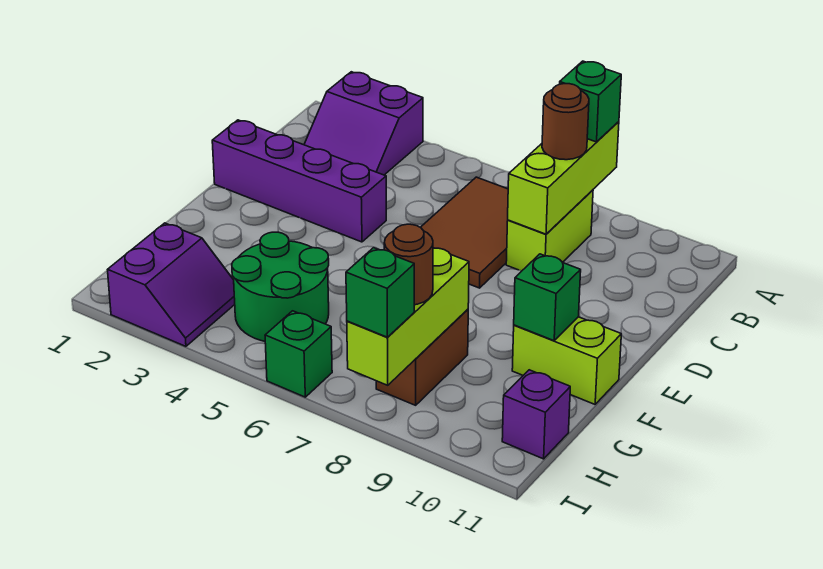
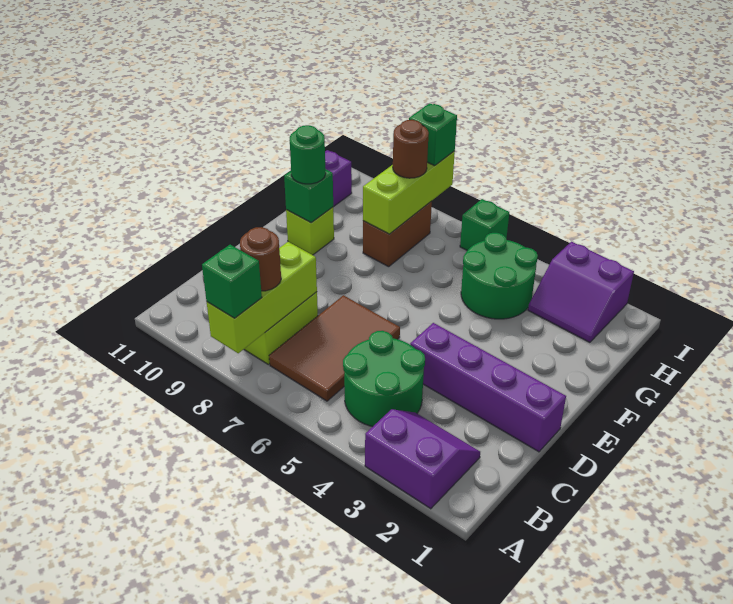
none -> green round brick B4:C5 level 1
lime brick F10:F11 level 1 -> lime brick F10 level 1
none -> green round brick F10 level 3
purple slope H2:I3 level 1 top 2 -> purple slope H2:I3 level 1 top I

